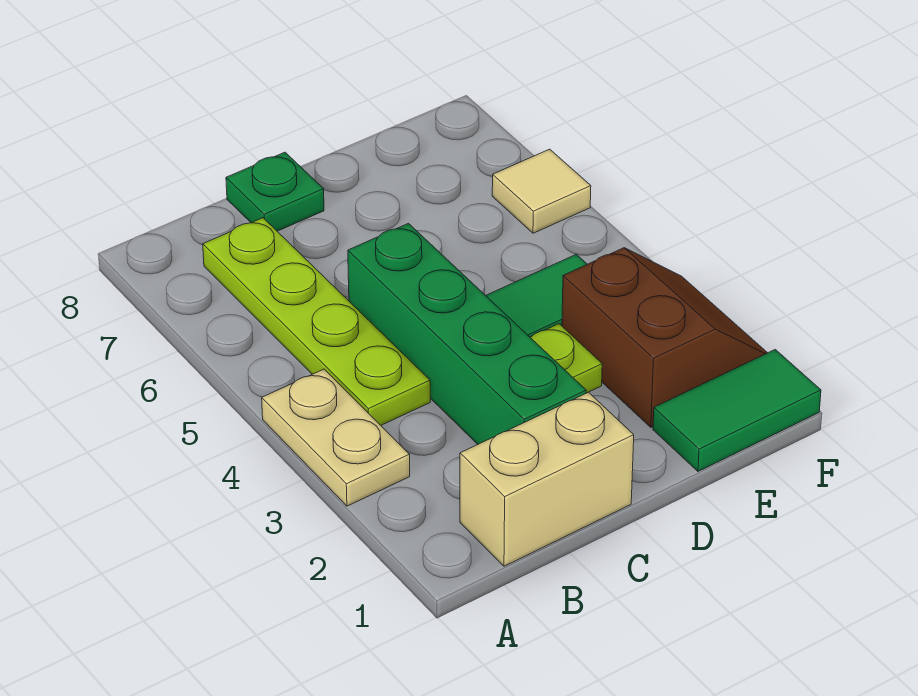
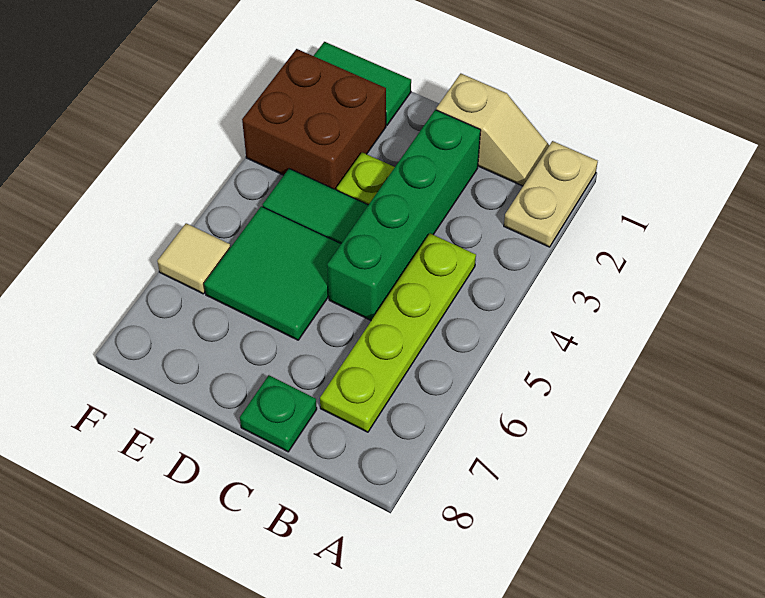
tan plate A3:A4 level 1 -> tan plate A1:A2 level 1
tan brick B1:C1 level 1 -> tan slope B1:C1 level 1 top C
none -> green tile D5:E6 level 1
brown slope E2:F3 level 1 top E -> brown brick E2:F3 level 1

